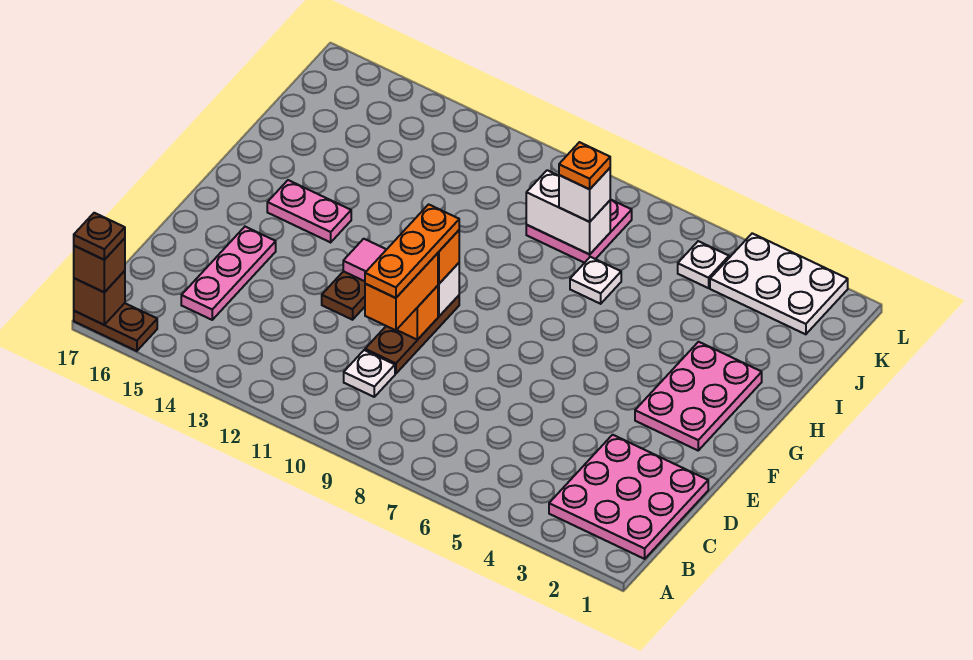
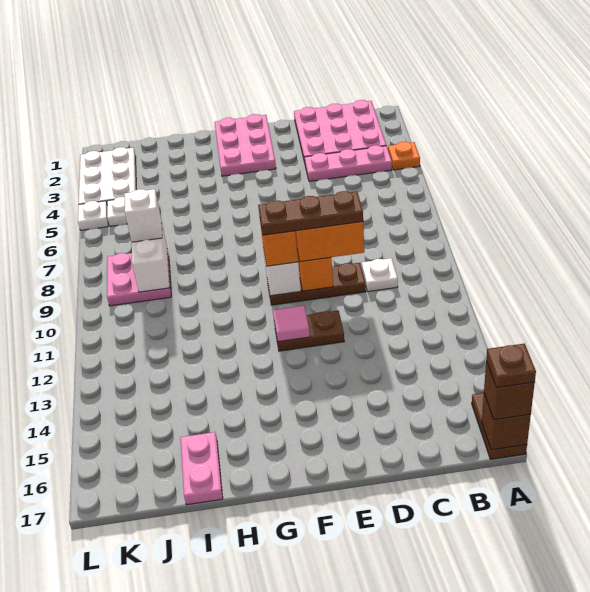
pink plate C15:E15 level 1 -> pink plate B4:D4 level 1
orange plate D10:F10 level 4 -> brown plate D10:F10 level 4
pink plate F2:H3 level 1 -> pink plate F1:G3 level 1
pink plate G14:G15 level 1 -> pink plate I16:I17 level 1
white plate I7 level 1 -> white plate L5 level 1
orange plate J8 level 4 -> orange plate A4 level 1

